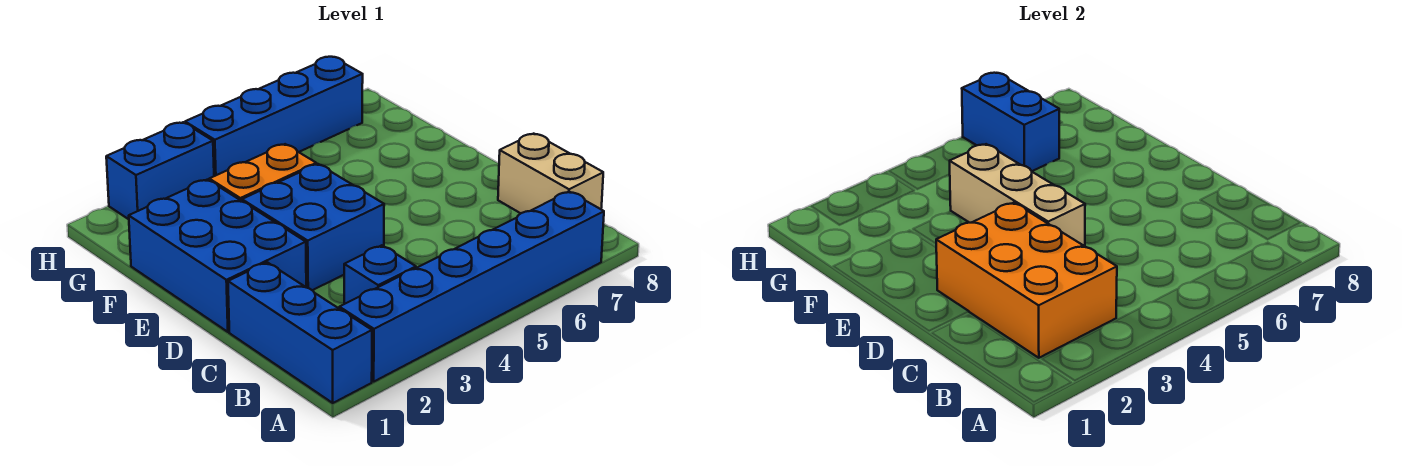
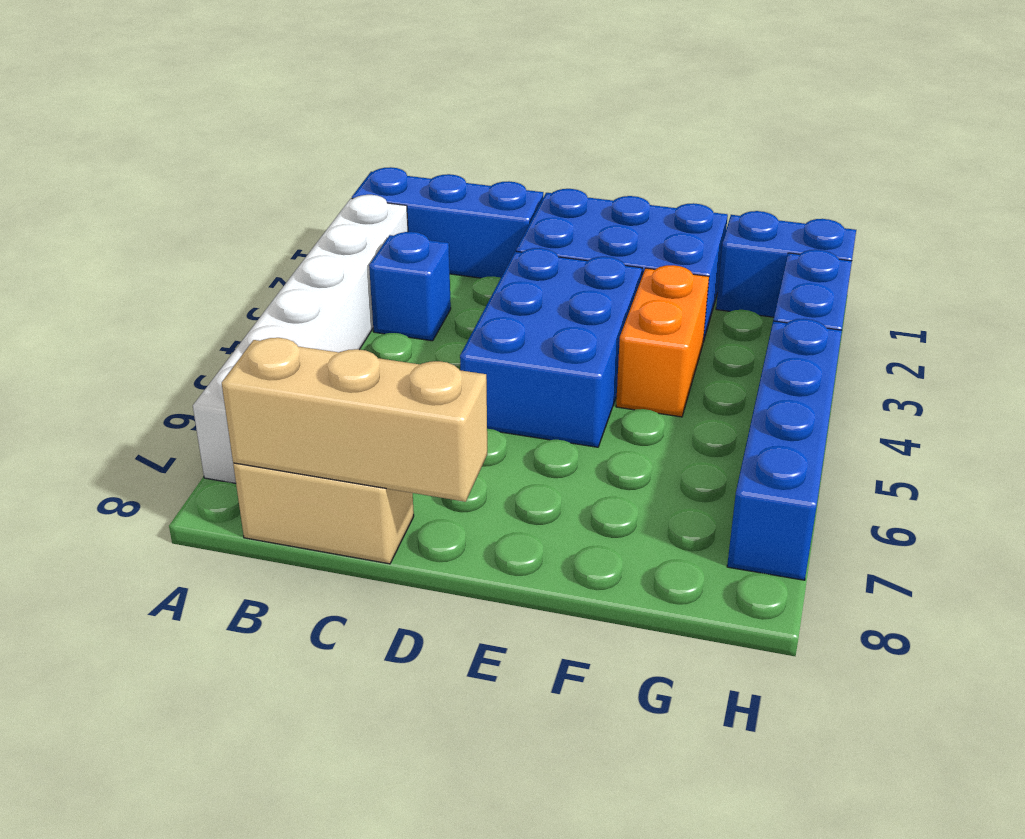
blue brick A2:A7 level 1 -> white brick A2:A7 level 1
orange brick B2:D3 level 2 -> none
blue brick D3:E4 level 1 -> blue brick D3:E5 level 1
tan brick D4:F4 level 2 -> tan brick B8:D8 level 2
blue brick G6:H6 level 2 -> blue brick G1:H1 level 1

